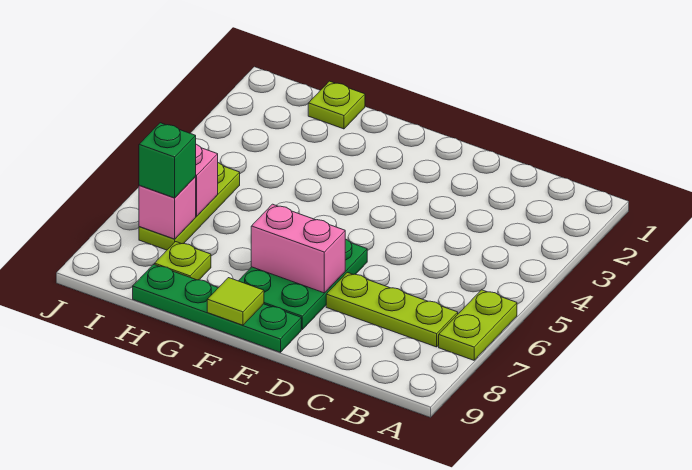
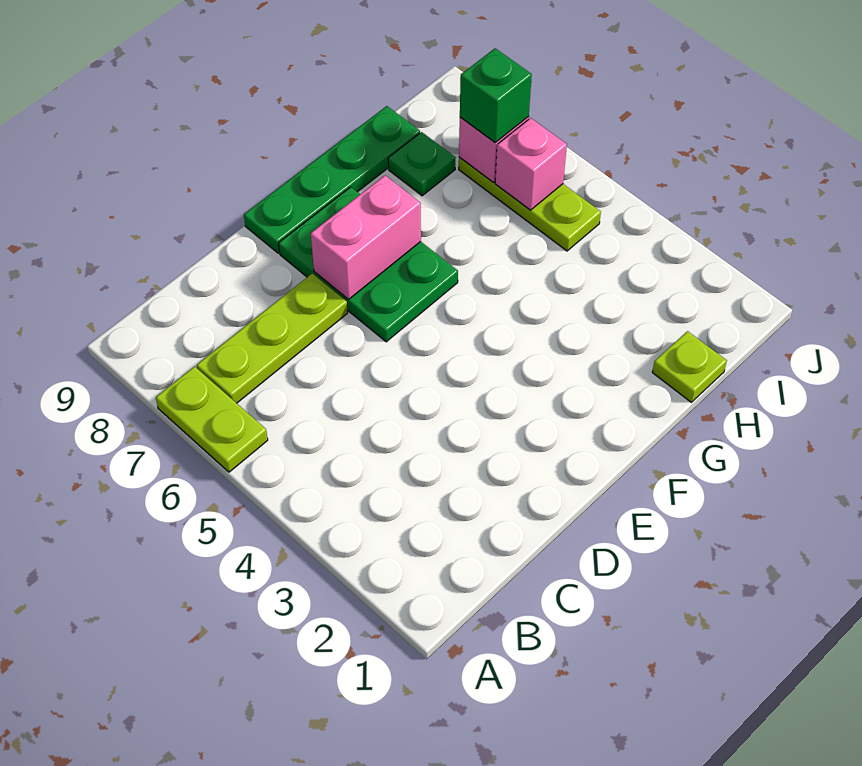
lime tile F9 level 2 -> none
lime plate H8 level 1 -> green plate H8 level 1

